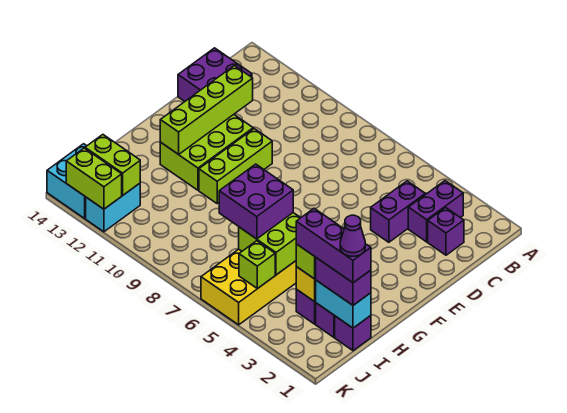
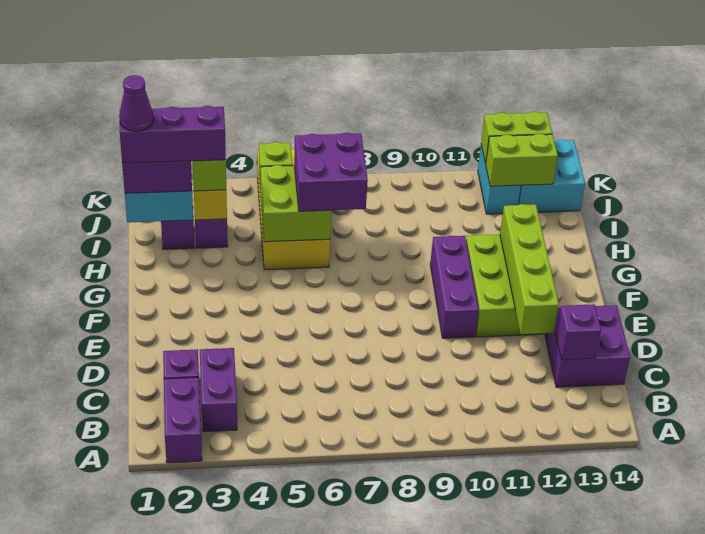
purple brick C4:D4 level 1 -> purple brick A2:B2 level 1
lime brick E10:G10 level 1 -> purple brick E10:G10 level 1
purple brick I1 level 1 -> purple brick C13 level 2

